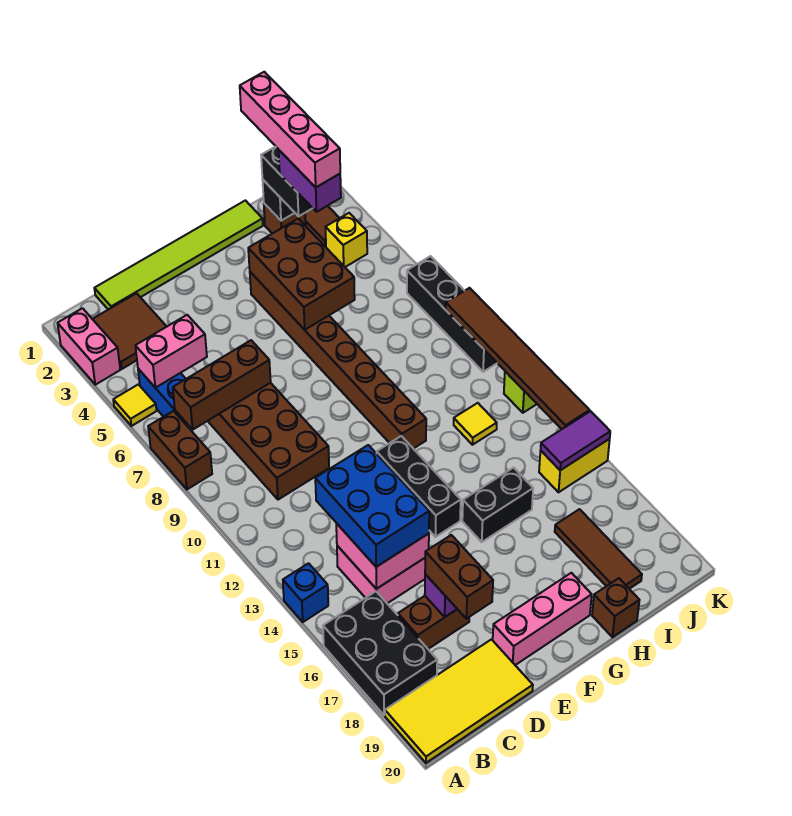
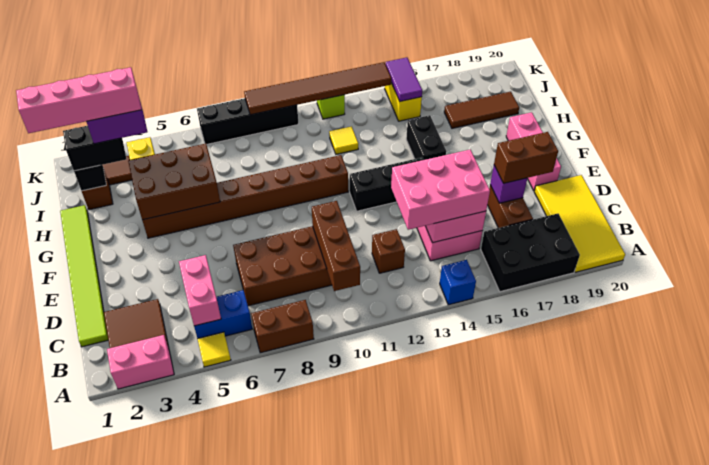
brown brick B7:D7 level 2 -> brown brick B10:D10 level 2
blue brick C13:D15 level 3 -> pink brick C13:D15 level 3
brown brick H20 level 1 -> brown brick C12 level 1

